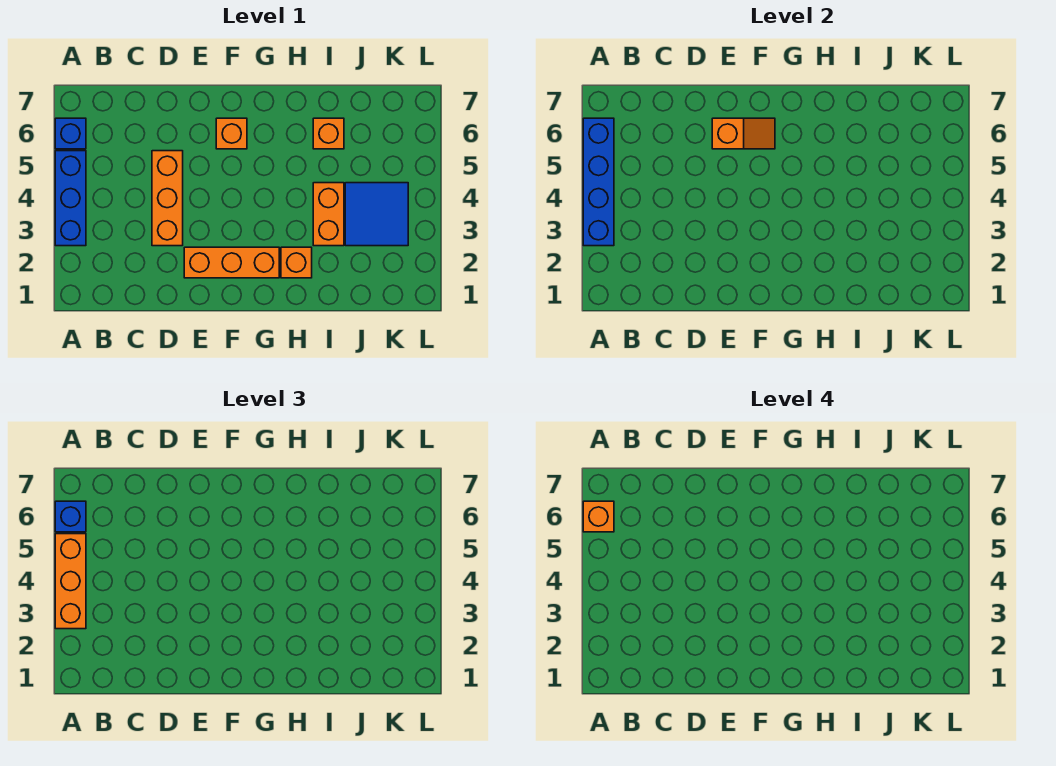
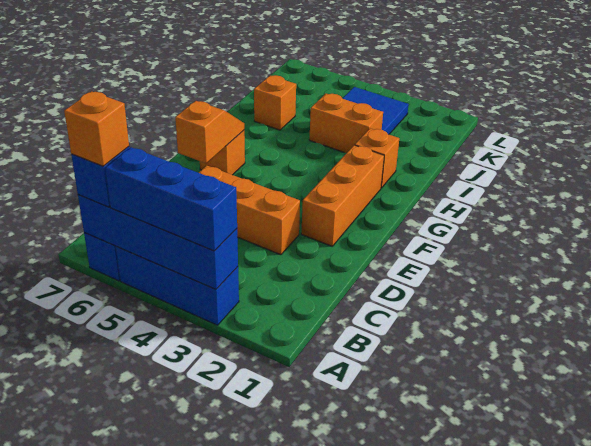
orange brick A3:A5 level 3 -> blue brick A3:A5 level 3

